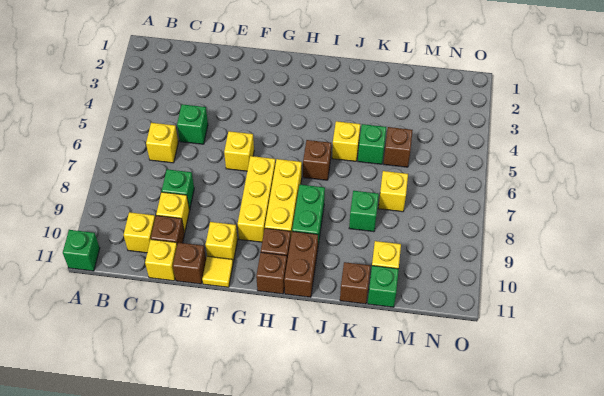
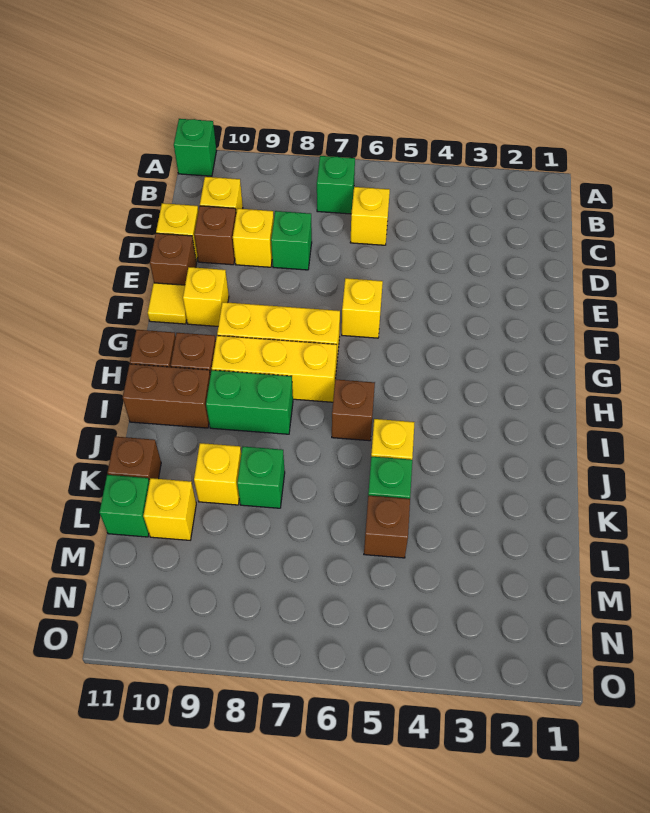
green brick D5 level 1 -> green brick B7 level 1
yellow brick L7 level 1 -> yellow brick K9 level 1

